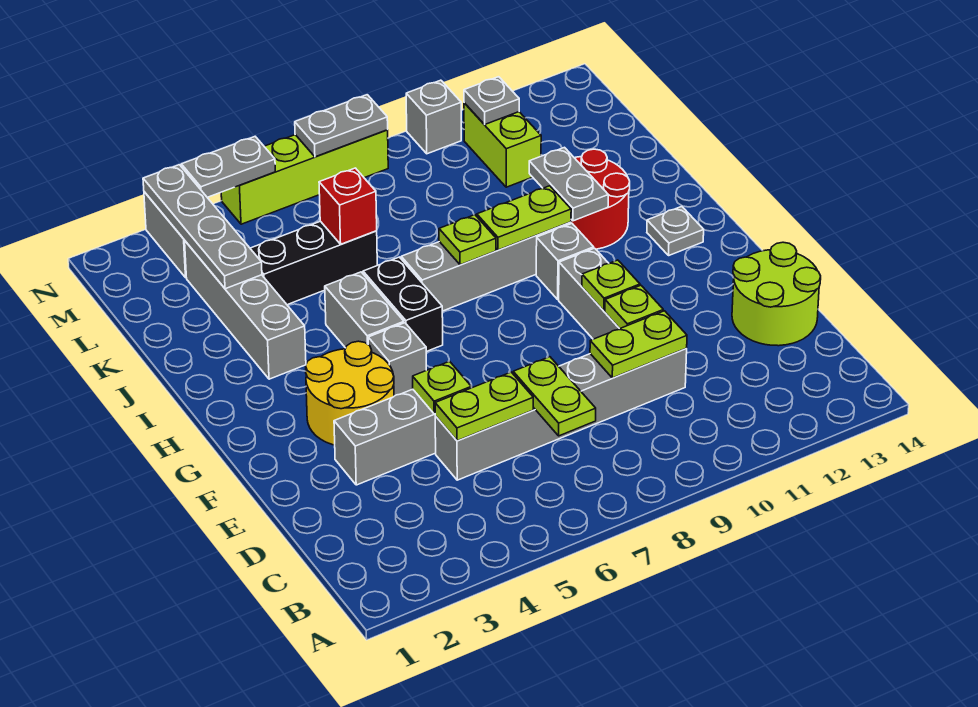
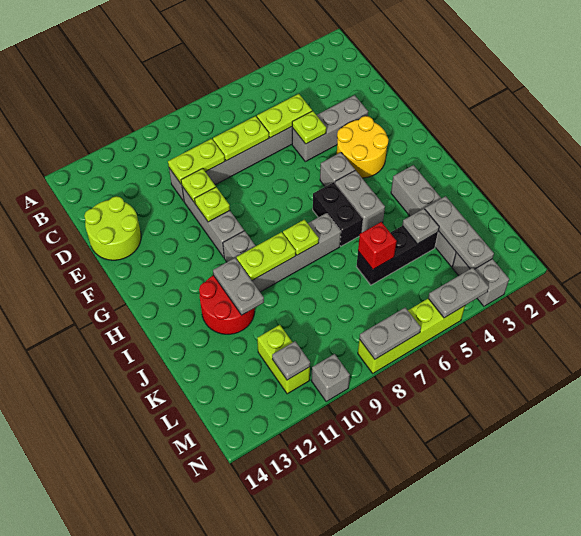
lime plate C7:D7 level 2 -> lime plate D7:D8 level 2
grey plate H13 level 1 -> grey plate K4 level 2
grey plate K3:N3 level 2 -> grey plate K3:M3 level 2

